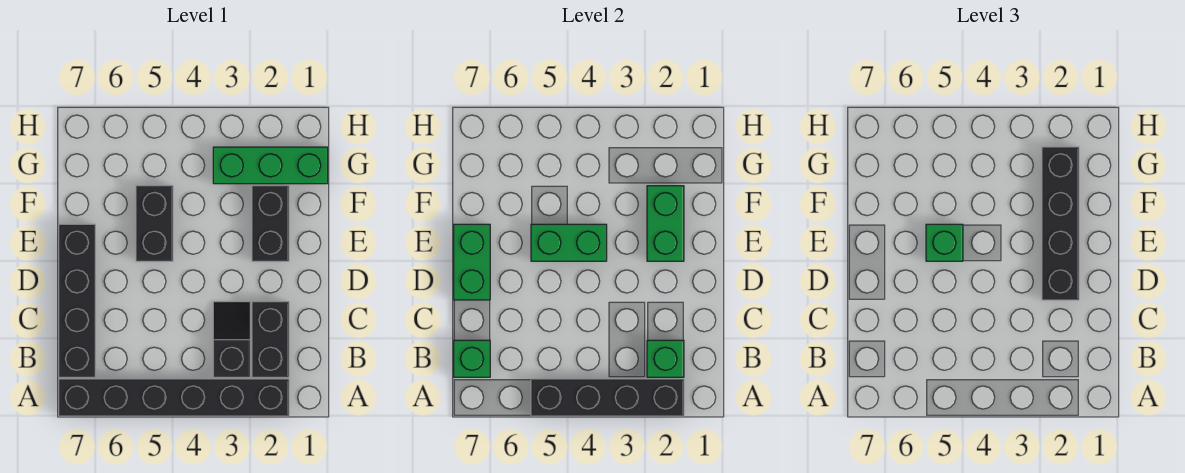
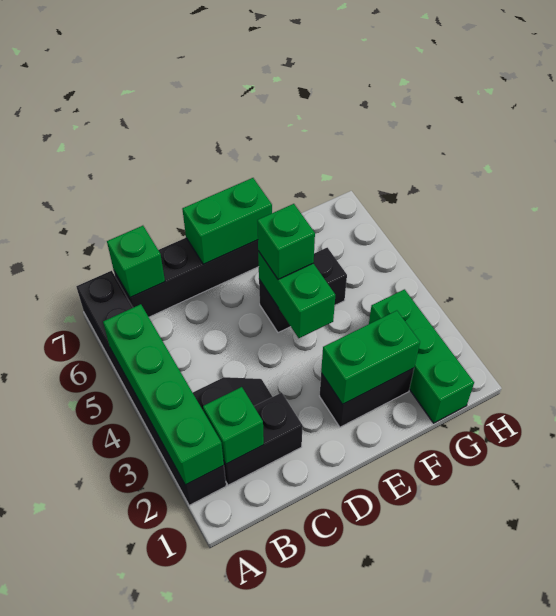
black brick A2:A5 level 2 -> green brick A2:A5 level 2
black brick D2:G2 level 3 -> none

